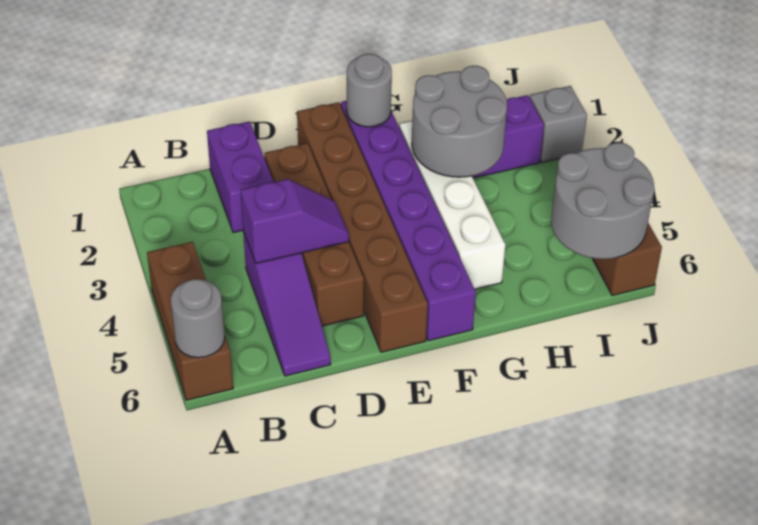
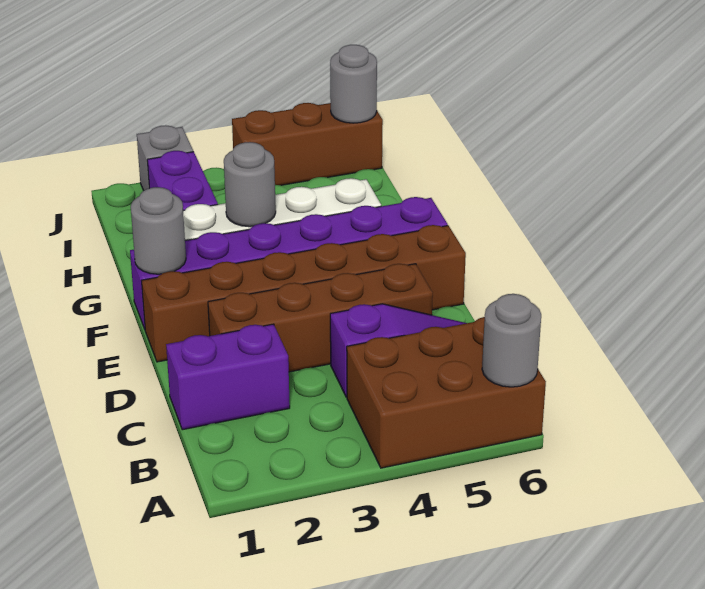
brown brick A4:A6 level 1 -> brown brick A4:B6 level 1
purple slope C4:D4 level 2 top C -> none
grey round brick G2:H3 level 2 -> grey round brick G3 level 2
grey round brick I5:J6 level 2 -> grey round brick J6 level 2

